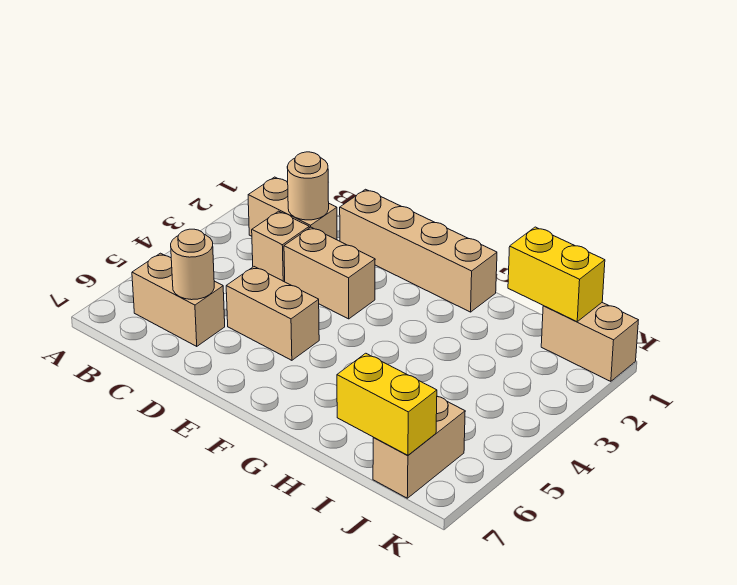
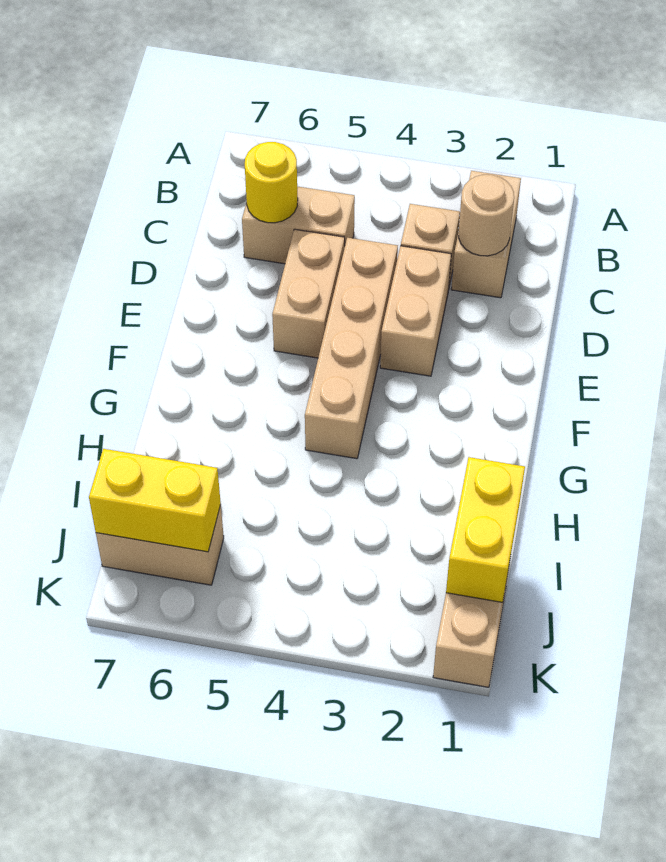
tan brick B6:C6 level 1 -> tan brick C5:C6 level 1
tan round brick C6 level 2 -> yellow round brick C6 level 2
tan brick D1:G1 level 1 -> tan brick D4:G4 level 1
yellow brick I7:J7 level 2 -> yellow brick J6:J7 level 2

